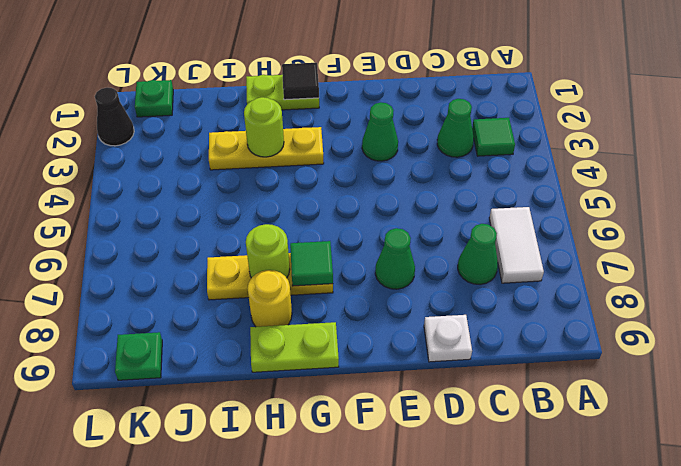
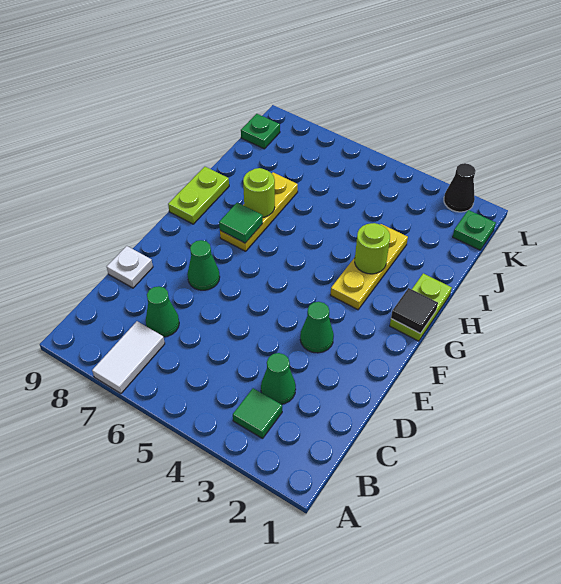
white tile B6:B7 level 1 -> white tile A7:B7 level 1
yellow round brick H8 level 1 -> none

